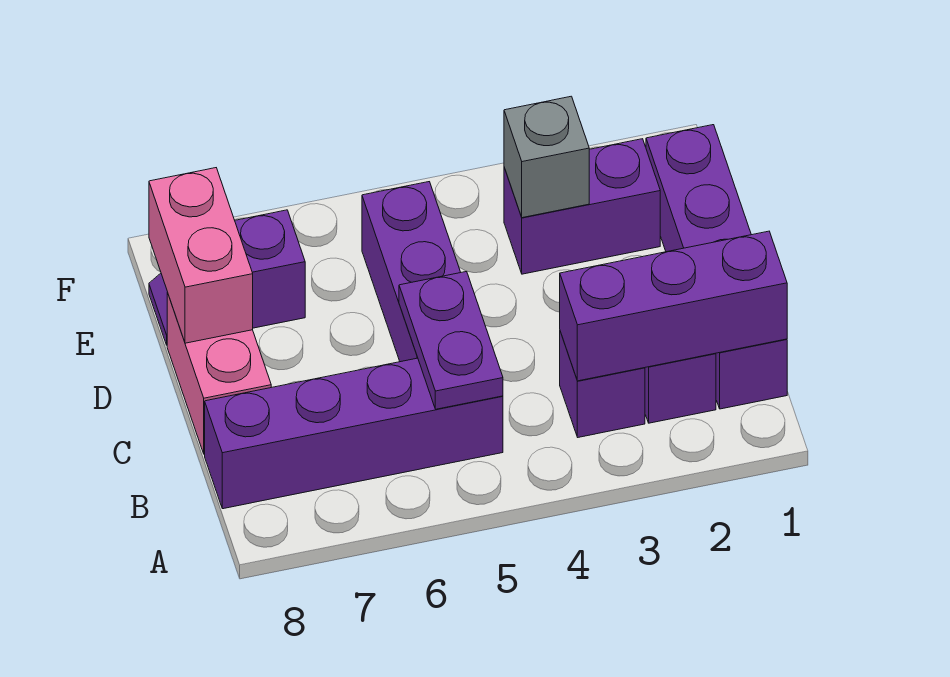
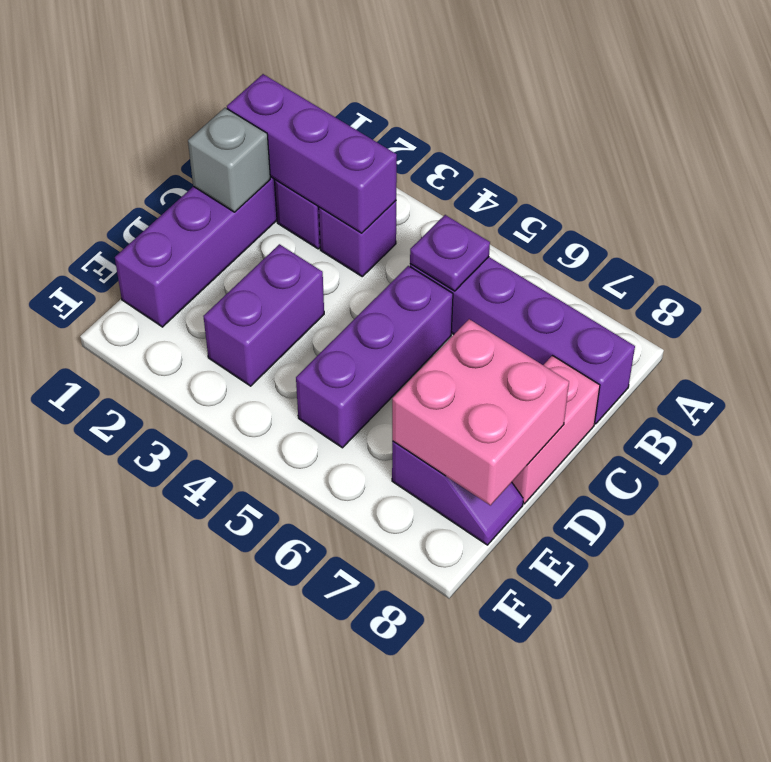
purple plate B5:C5 level 2 -> purple plate B5 level 2
pink brick D8:E8 level 2 -> pink brick D7:E8 level 2
purple brick E2:E3 level 1 -> purple brick D3:E3 level 1
grey brick E3 level 2 -> grey brick C1 level 2

